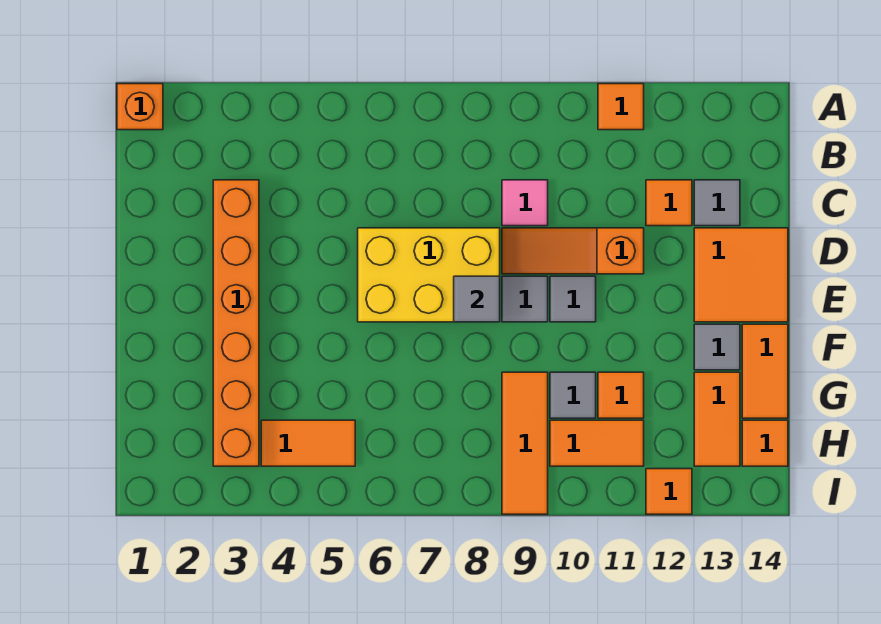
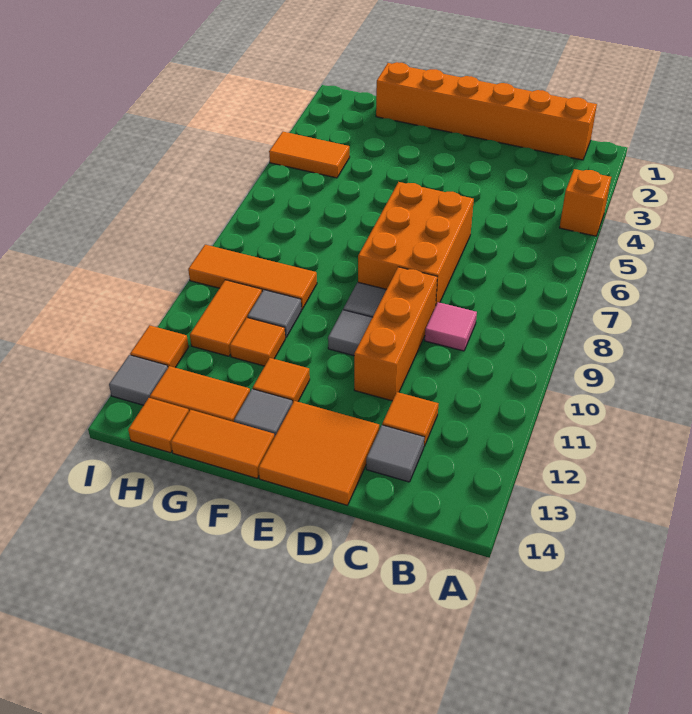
orange brick A1 level 1 -> orange brick A4 level 1
orange tile A11 level 1 -> orange tile F12 level 1
orange brick C3:H3 level 1 -> orange brick B1:G1 level 1
yellow brick D6:E8 level 1 -> orange brick D6:E8 level 1
orange slope D9:D11 level 1 top 11 -> orange brick D9:D11 level 1
grey tile E8 level 2 -> grey tile I13 level 1
orange tile H4:H5 level 1 -> orange tile H4:I4 level 1

